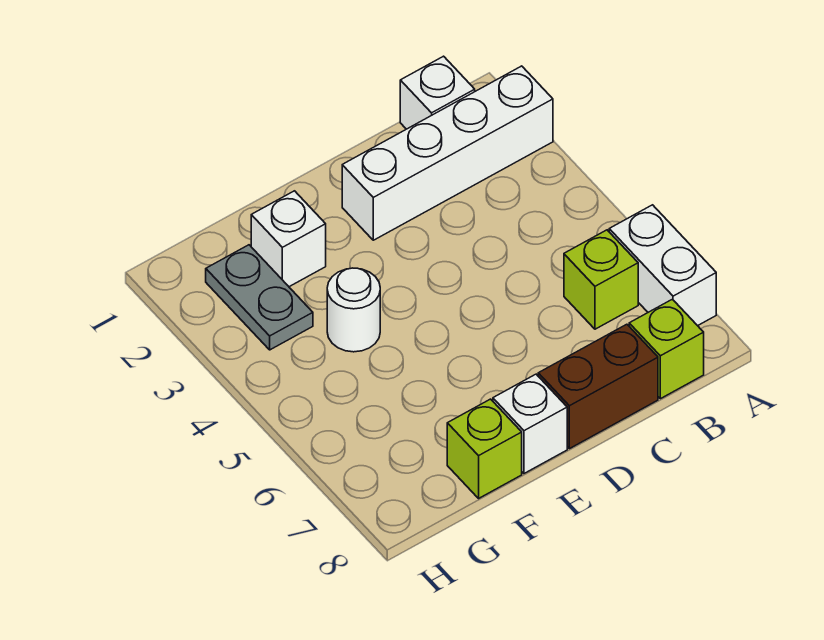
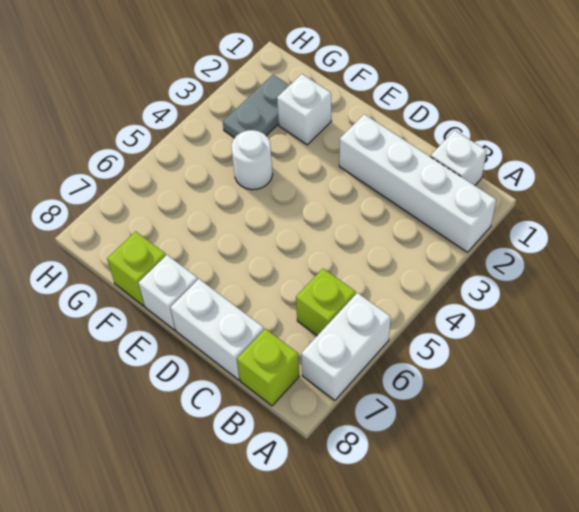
brown brick C8:D8 level 1 -> white brick C8:D8 level 1

